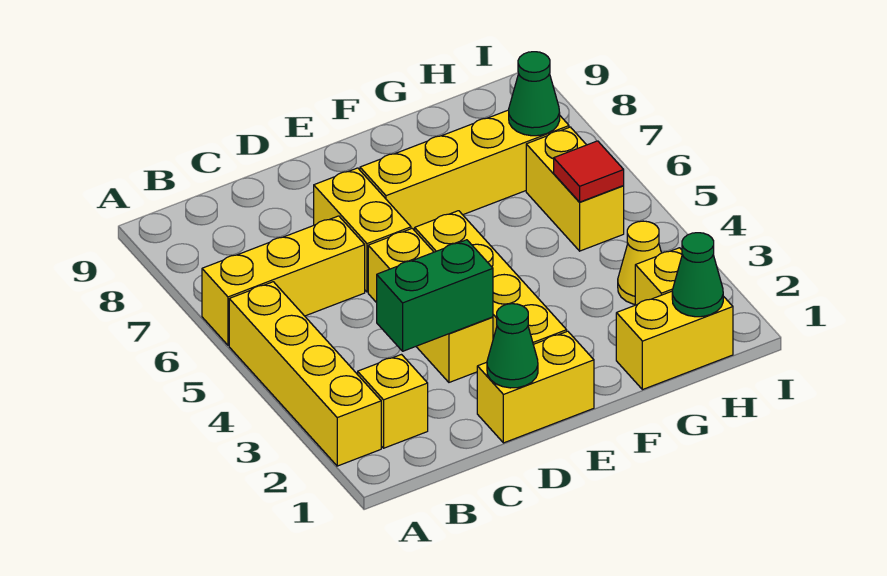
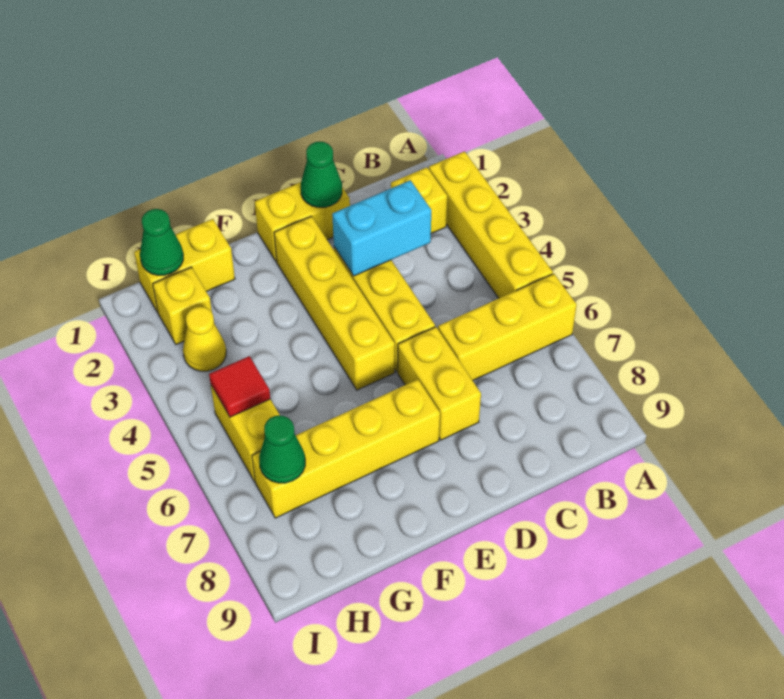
green brick C3:D3 level 2 -> cyan brick C3:D3 level 2

